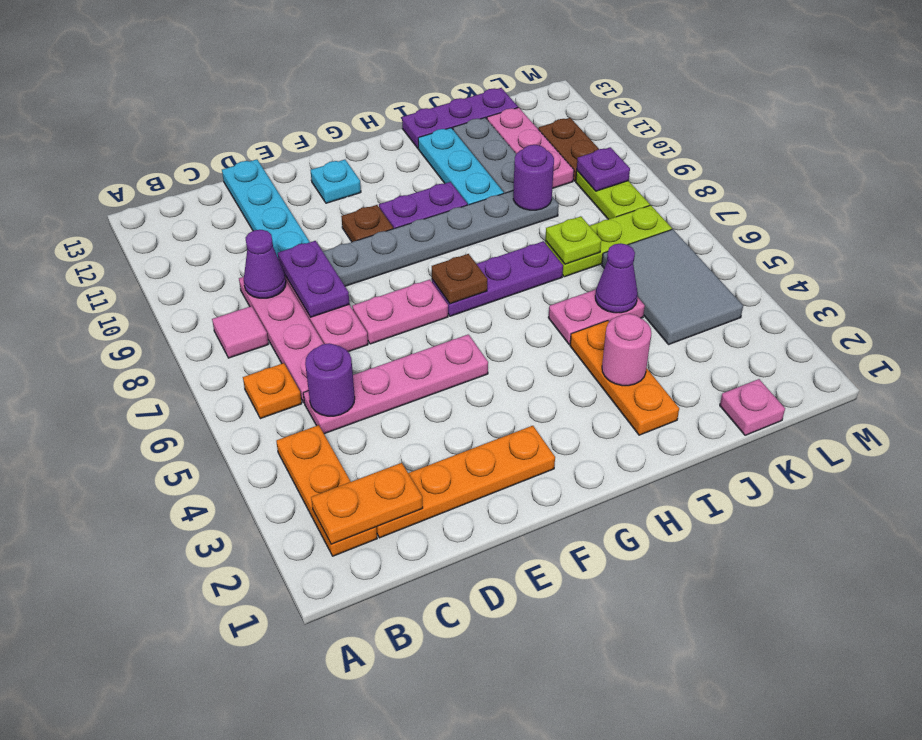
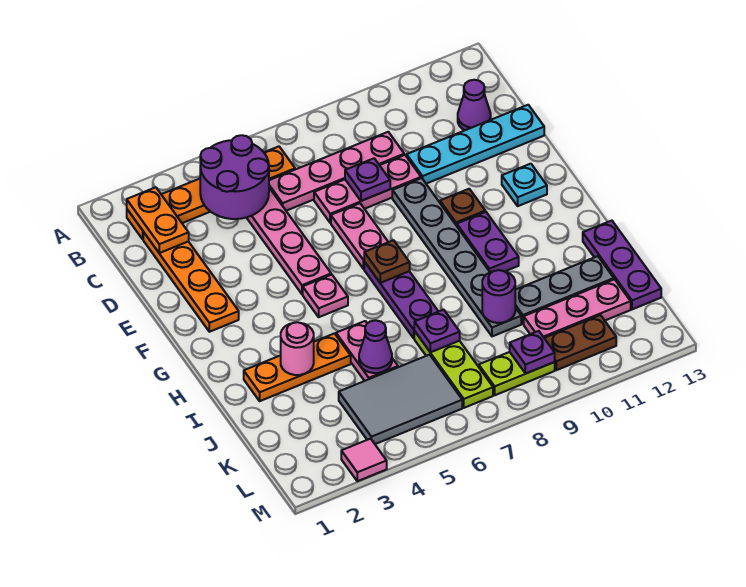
pink tile B8 level 1 -> pink tile M3 level 1
purple round brick C5 level 2 -> purple round brick B4:C5 level 2
purple cone C9 level 2 -> purple cone C12 level 1
purple plate D8:D9 level 2 -> purple plate D8 level 2
cyan plate I10:I12 level 1 -> none
lime plate J7 level 2 -> purple plate J7 level 2
pink plate K1 level 1 -> pink plate G5 level 1

